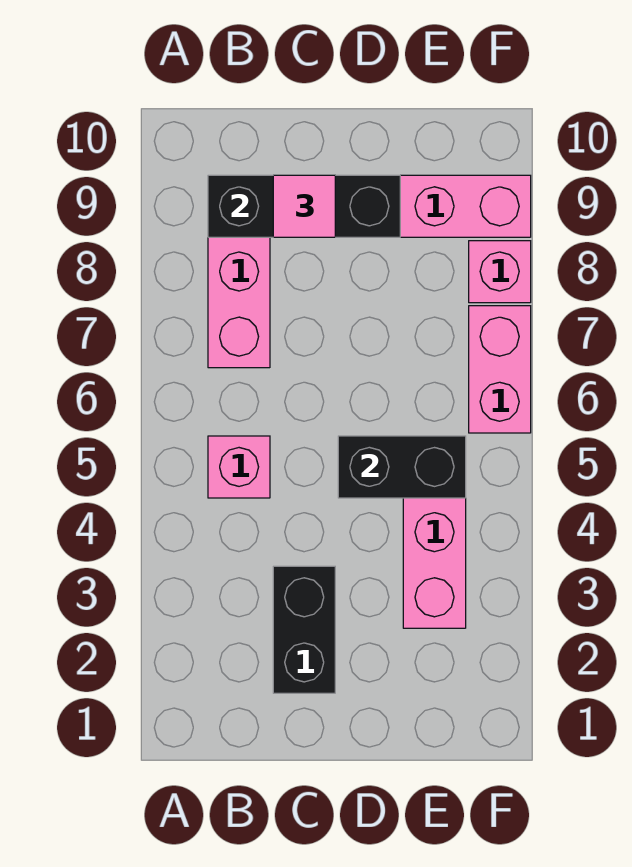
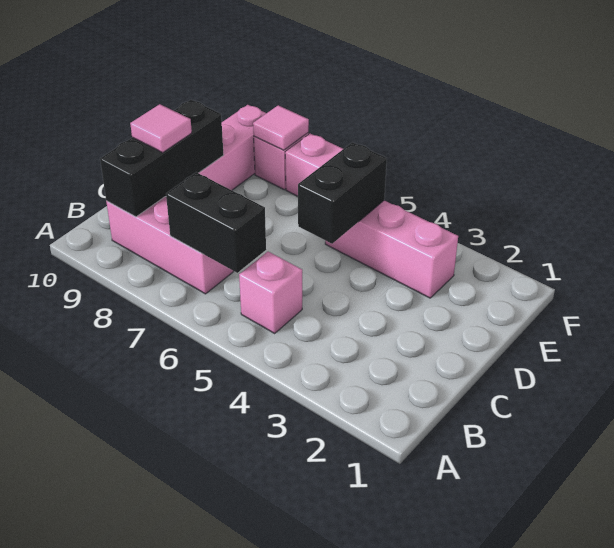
black brick C2:C3 level 1 -> black brick B6:B7 level 2
none -> pink tile F8 level 2

